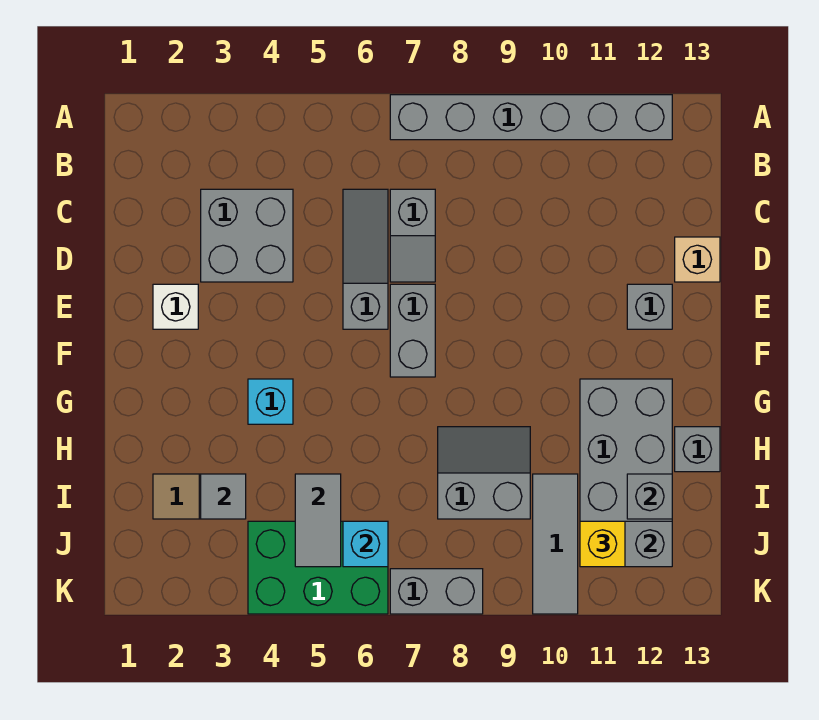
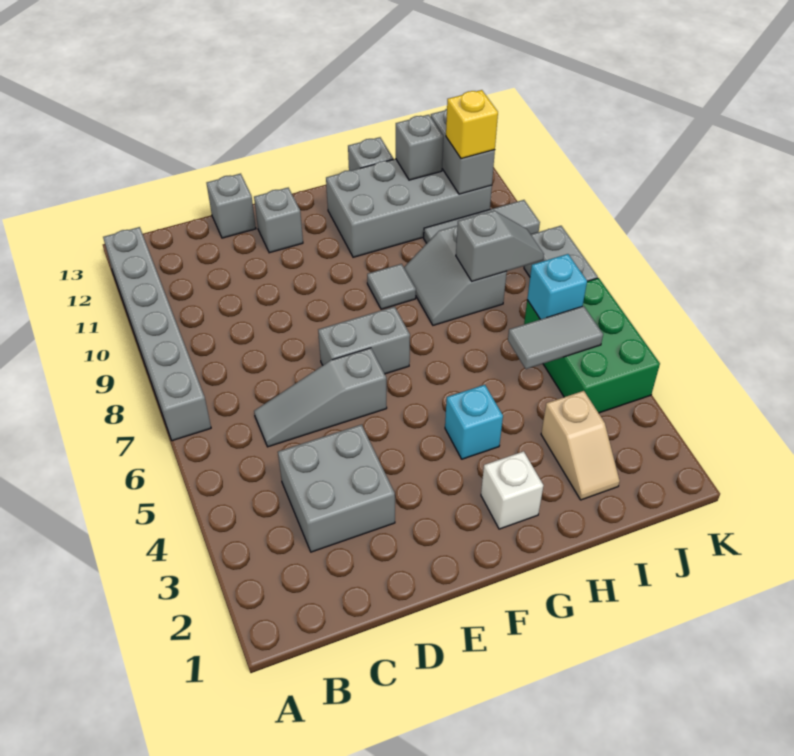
grey slope C7:D7 level 1 top C -> grey slope I8:J8 level 2 top I
tan brick D13 level 1 -> grey brick D13 level 1
white brick E2 level 1 -> white brick G2 level 1
grey tile I3 level 2 -> grey tile G9 level 1

